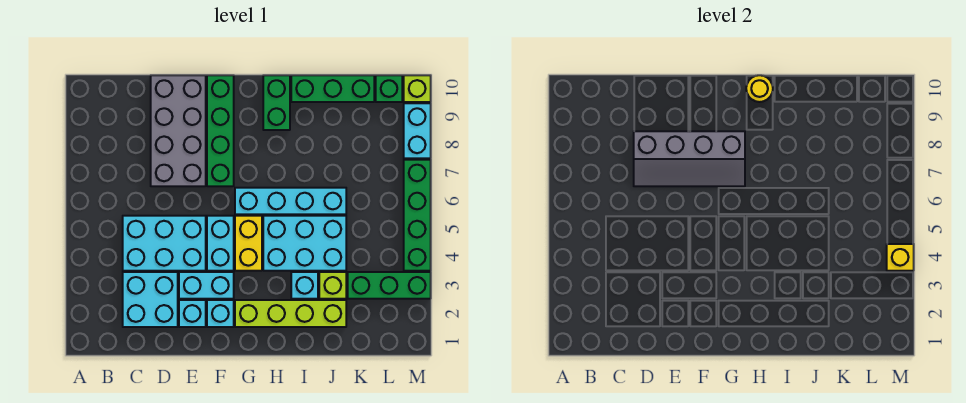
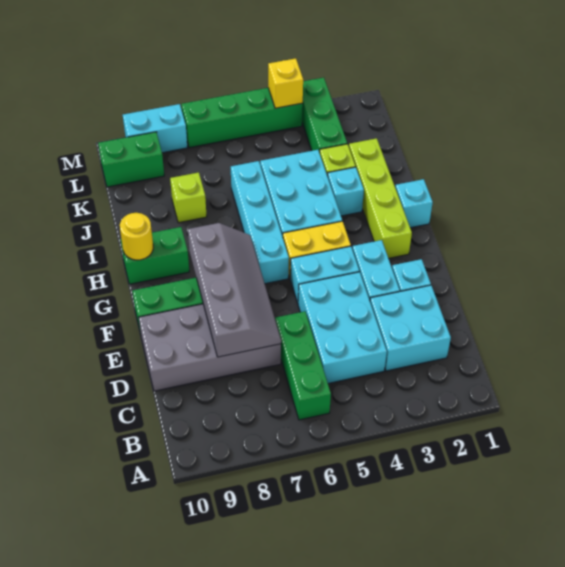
cyan brick F2 level 1 -> cyan brick H1 level 1
green brick I10:K10 level 1 -> green brick B6:D6 level 1
green brick L10 level 1 -> green brick L9:L10 level 1
lime brick M10 level 1 -> lime brick J8 level 1

